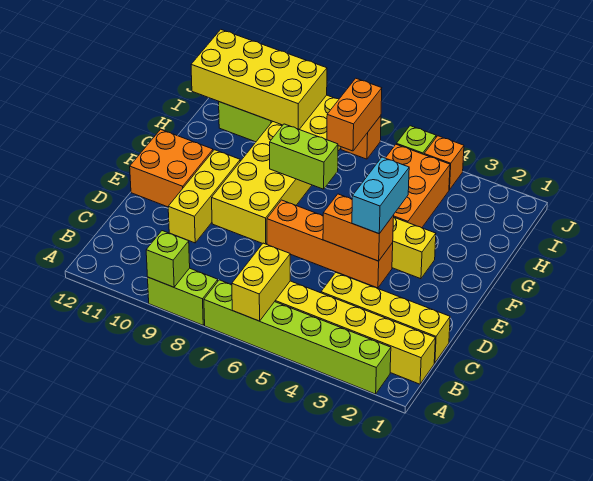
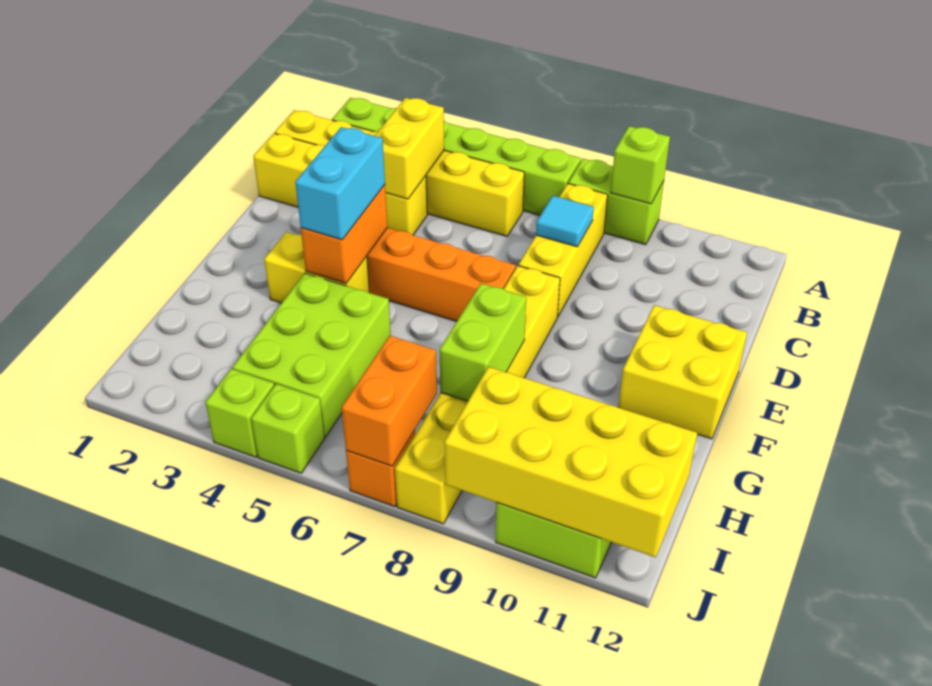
yellow brick A6:B6 level 2 -> yellow brick B4:C4 level 2
none -> cyan tile C8 level 2
yellow brick D10:F10 level 1 -> yellow brick B8:D8 level 1
orange brick E4:E5 level 2 -> orange brick E4:F4 level 2
yellow brick E8:J9 level 1 -> yellow brick E8:J8 level 1
orange brick E11:F12 level 1 -> yellow brick E11:F12 level 1
orange brick G4:I5 level 1 -> lime brick G4:I5 level 1
lime brick G7:G8 level 2 -> lime brick G8:H8 level 2
orange brick J4 level 1 -> lime brick J4 level 1

